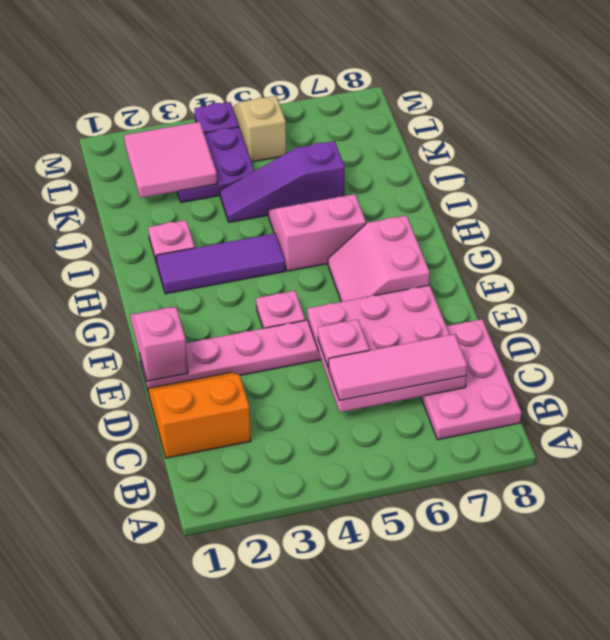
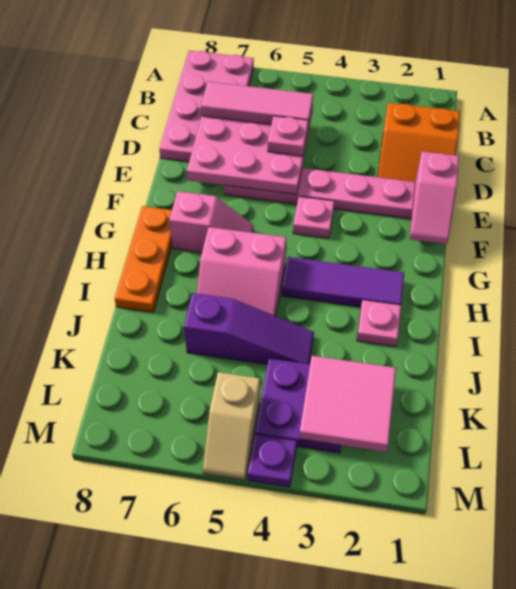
pink plate B7:D8 level 1 -> pink plate A7:D8 level 1
pink slope F6:G7 level 1 top 7 -> pink slope G6:G7 level 1 top 7
none -> orange plate G8:I8 level 1

